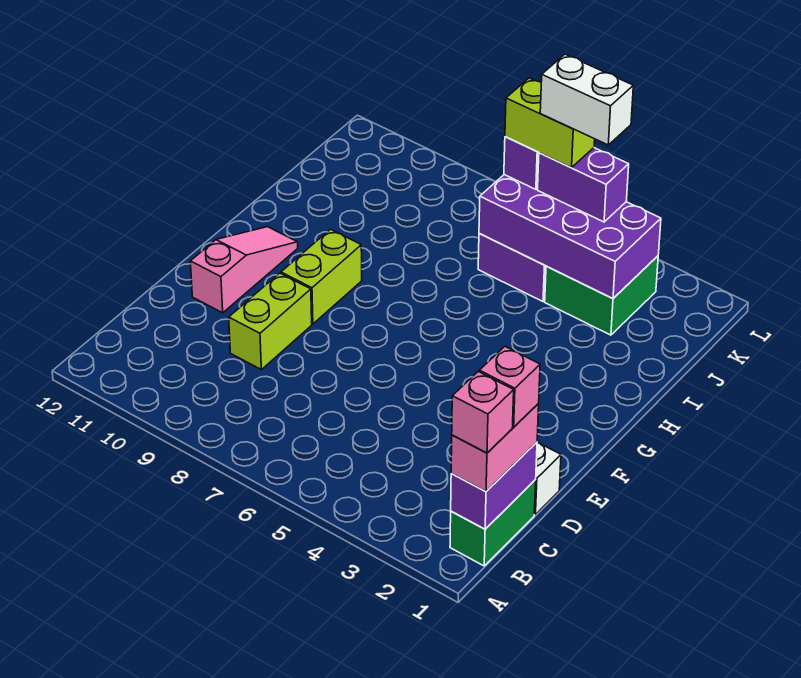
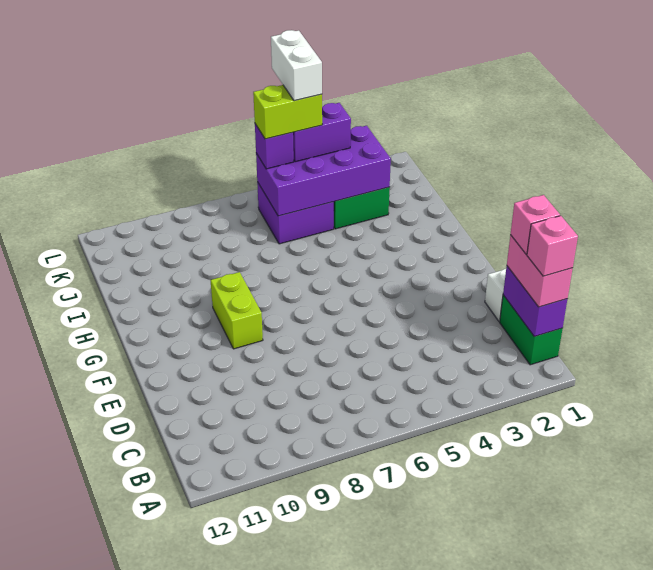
lime brick D9:E9 level 1 -> none
pink slope E11:G11 level 1 top E -> none
white brick K4:K5 level 5 -> white brick K5:L5 level 5

